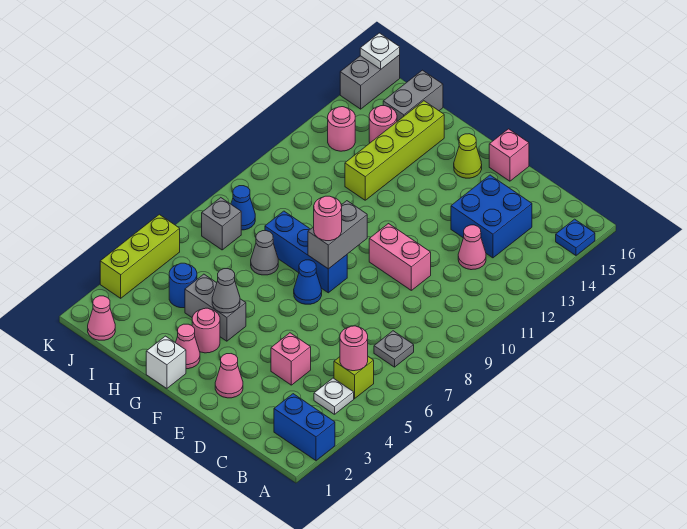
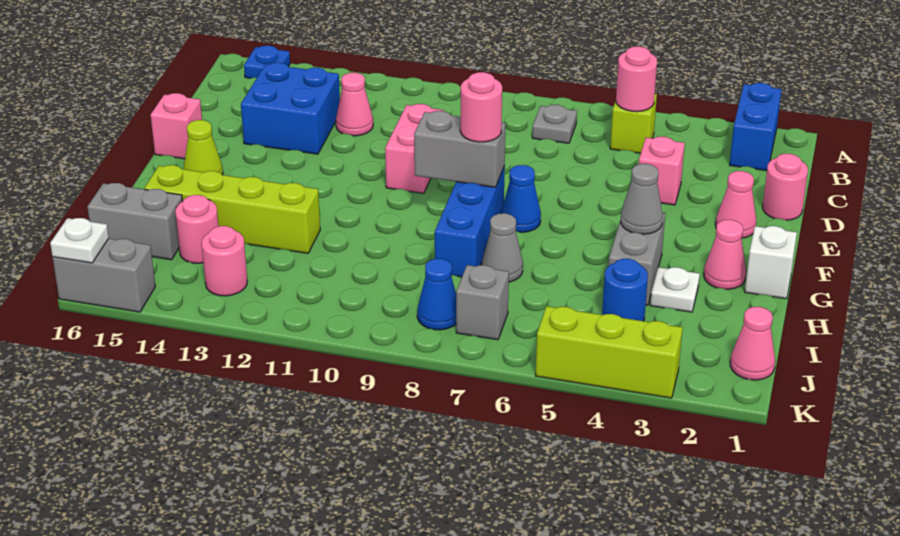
white plate B4 level 1 -> white plate H3 level 1
pink round brick G3 level 1 -> pink round brick D1 level 1

